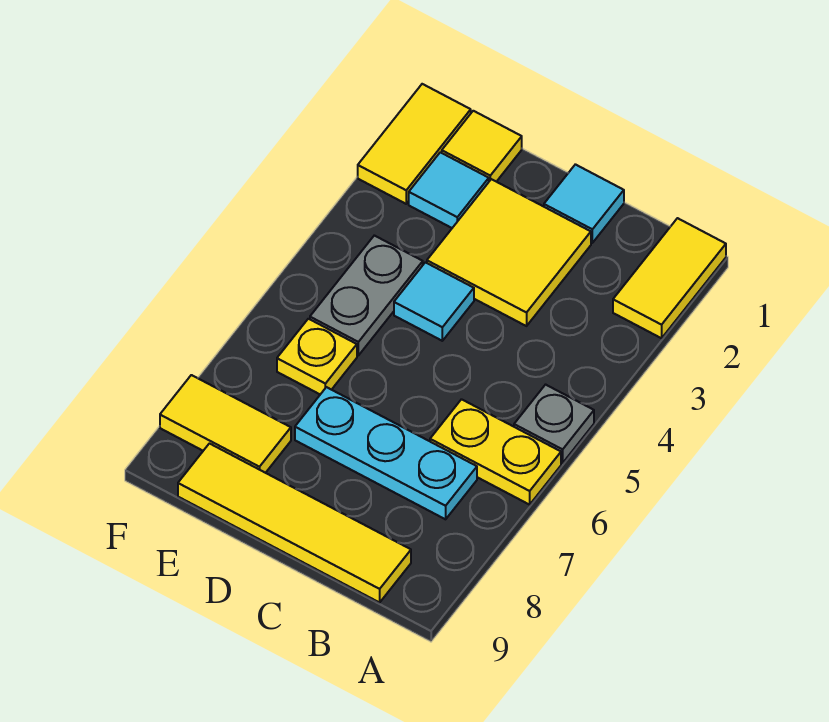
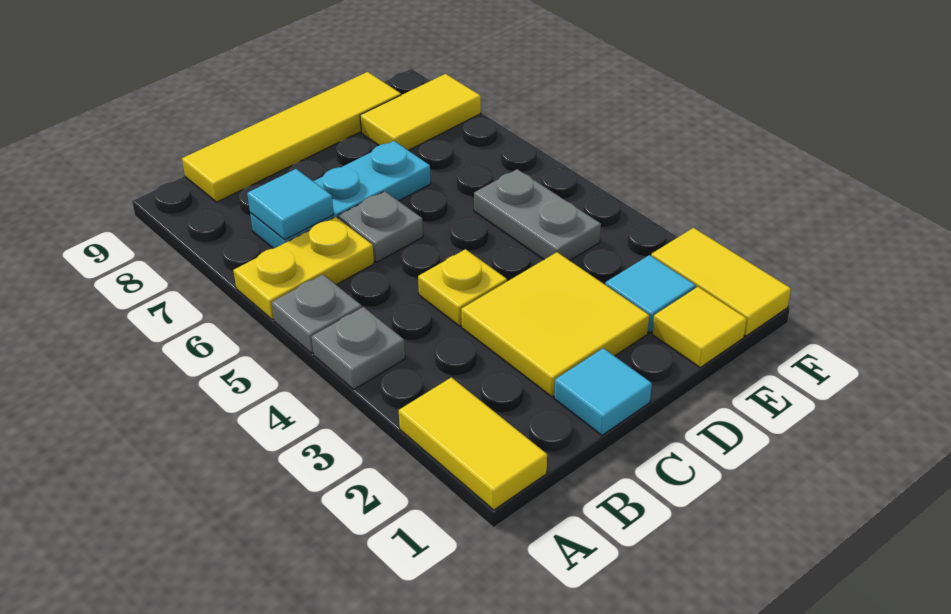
none -> grey plate A4 level 1
none -> grey plate C6 level 1
cyan tile D4 level 1 -> cyan tile B7 level 2
yellow plate E6 level 1 -> yellow plate C4 level 1

